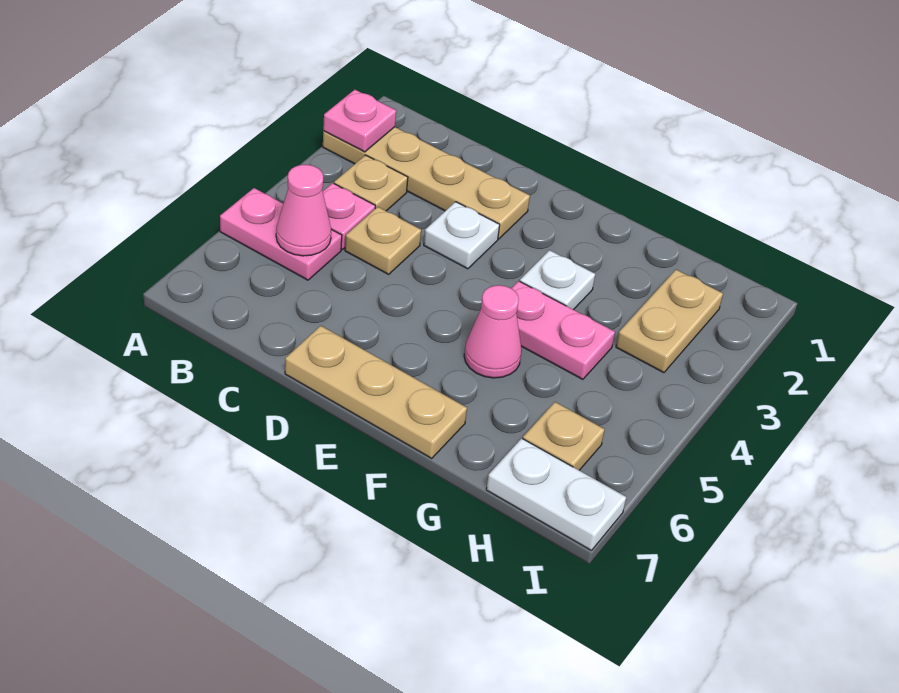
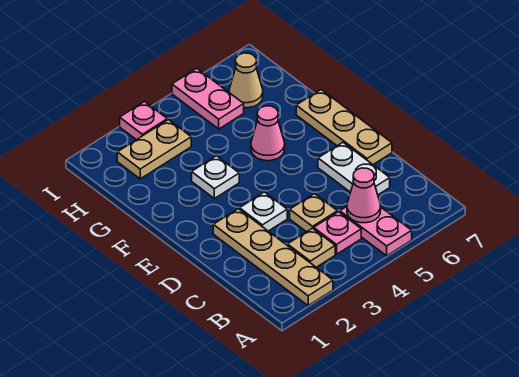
pink plate A2 level 2 -> pink plate I3 level 1
pink plate F4:G4 level 1 -> pink plate H5:I5 level 1
tan plate H6 level 1 -> tan cone H6 level 1
white plate H7:I7 level 1 -> white plate C6:D6 level 1

